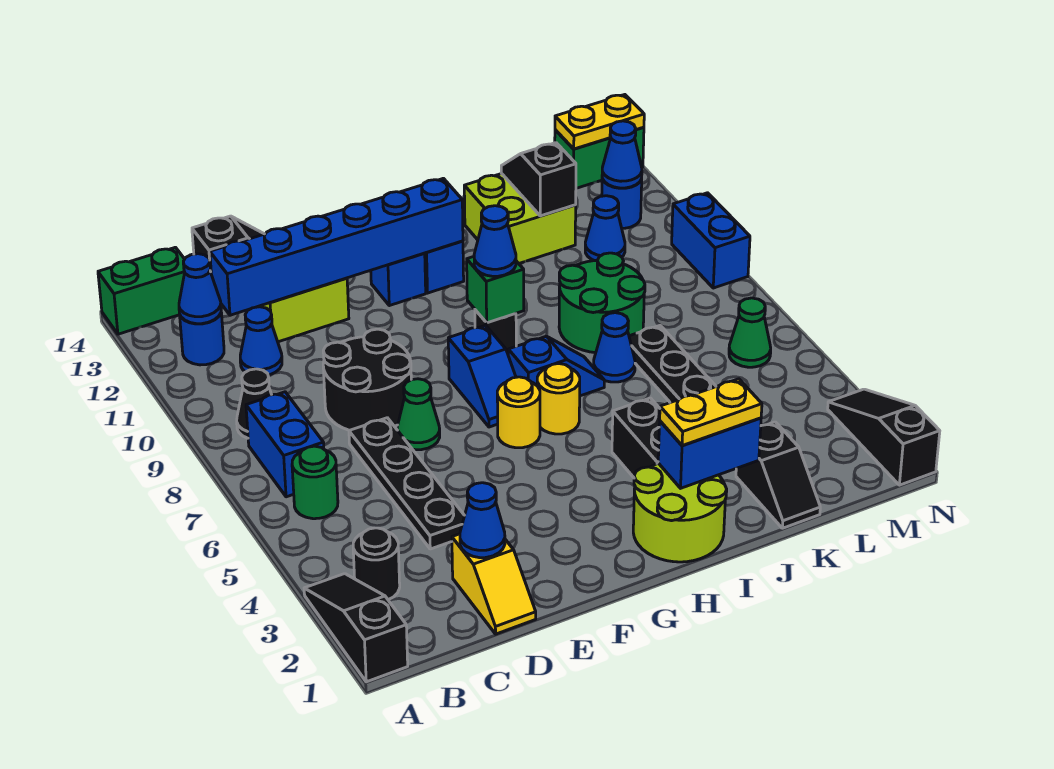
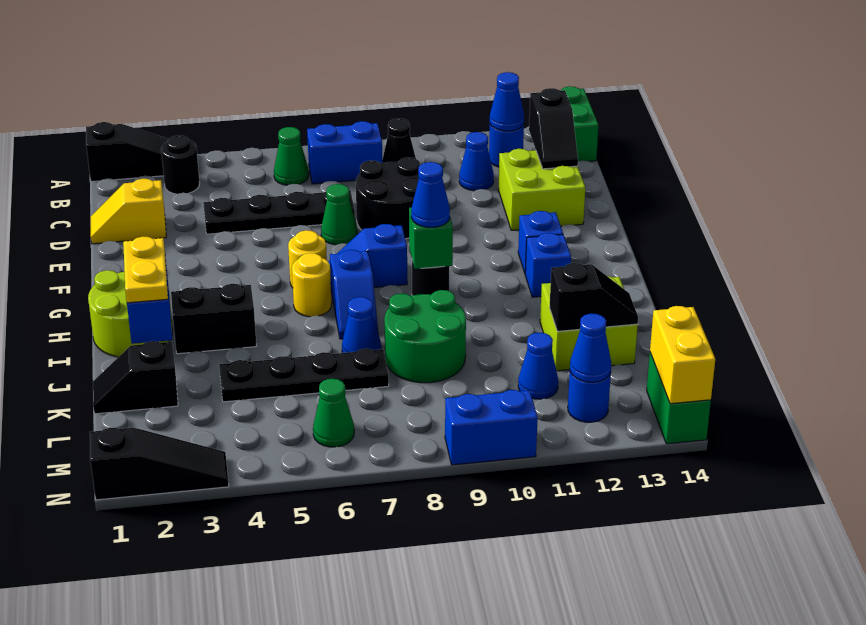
green round brick B6 level 1 -> green cone B6 level 1
blue brick C12:H12 level 2 -> none
blue cone D2 level 2 -> none
yellow plate M14:N14 level 2 -> yellow brick M14:N14 level 2

